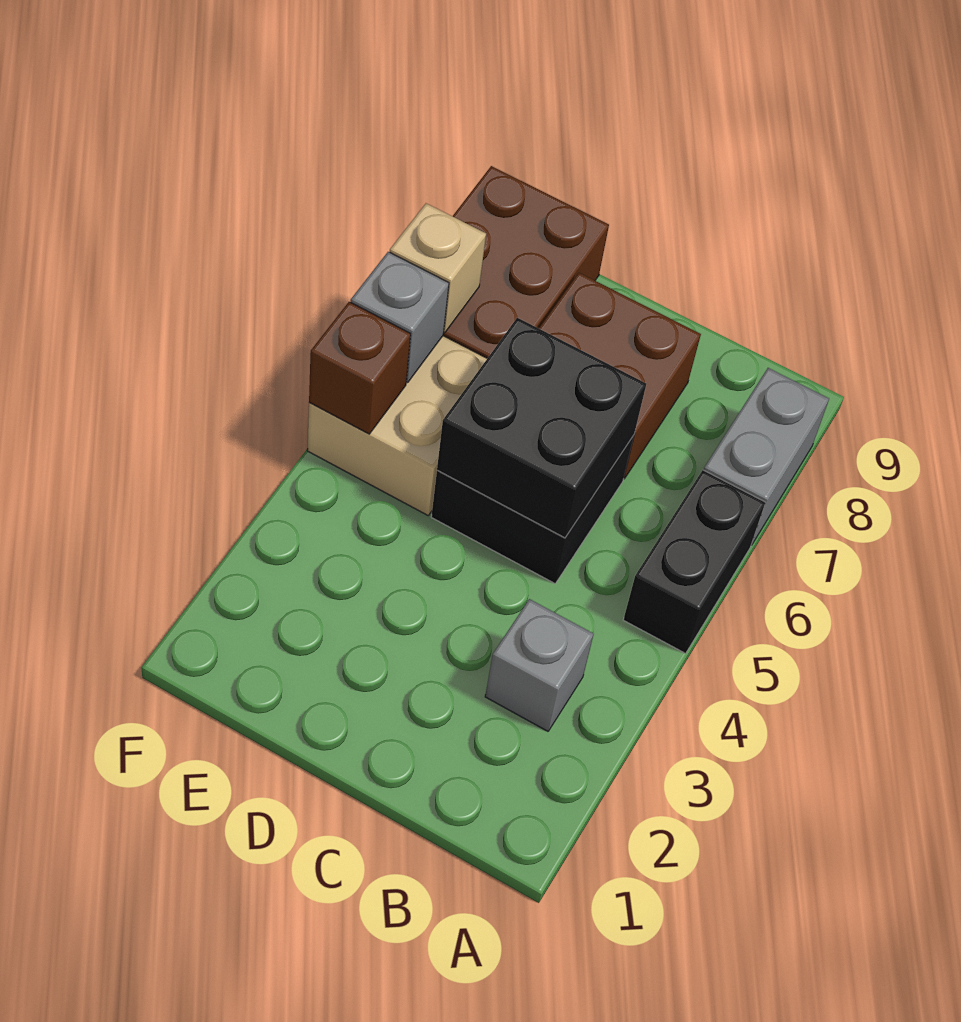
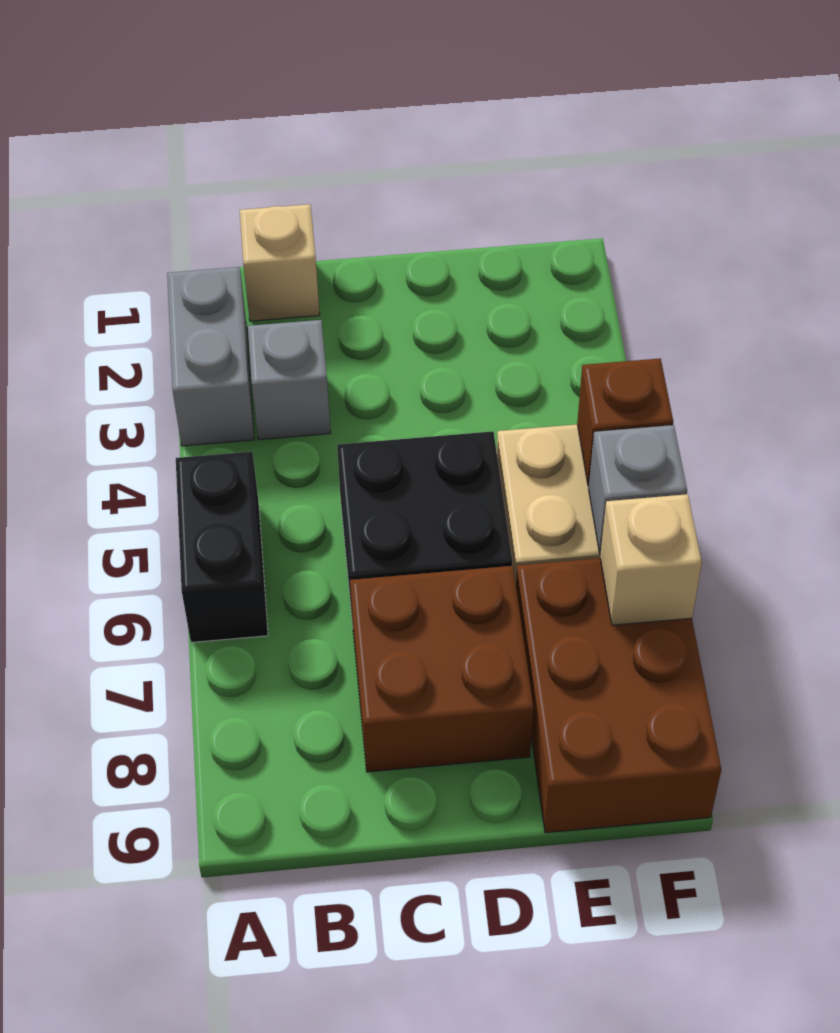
grey brick A7:A8 level 1 -> grey brick A2:A3 level 1
none -> tan brick B1 level 1
black brick C5:D6 level 2 -> none

